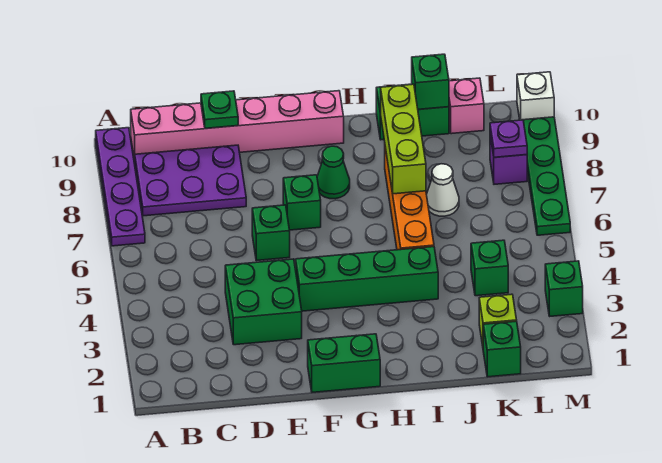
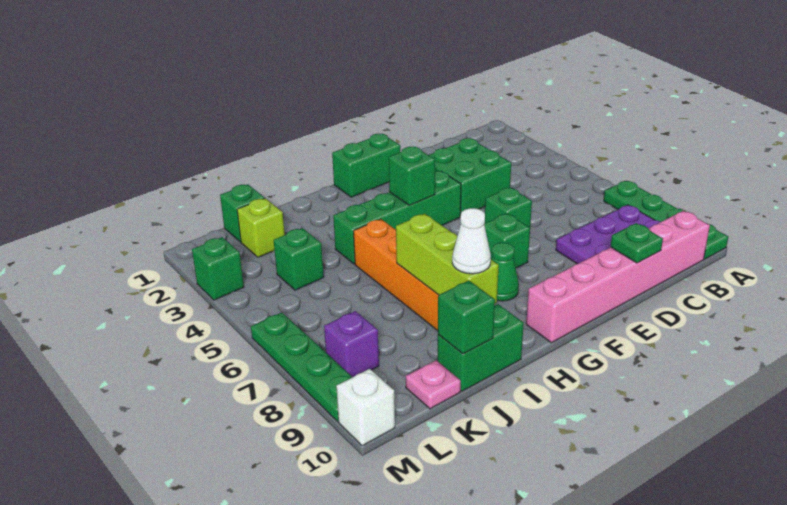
purple plate A7:A10 level 1 -> green plate A7:A10 level 1
none -> green brick G4 level 2
white cone J7 level 1 -> white cone I9 level 3
pink brick K10 level 1 -> pink plate K10 level 1
purple plate L8 level 2 -> none

